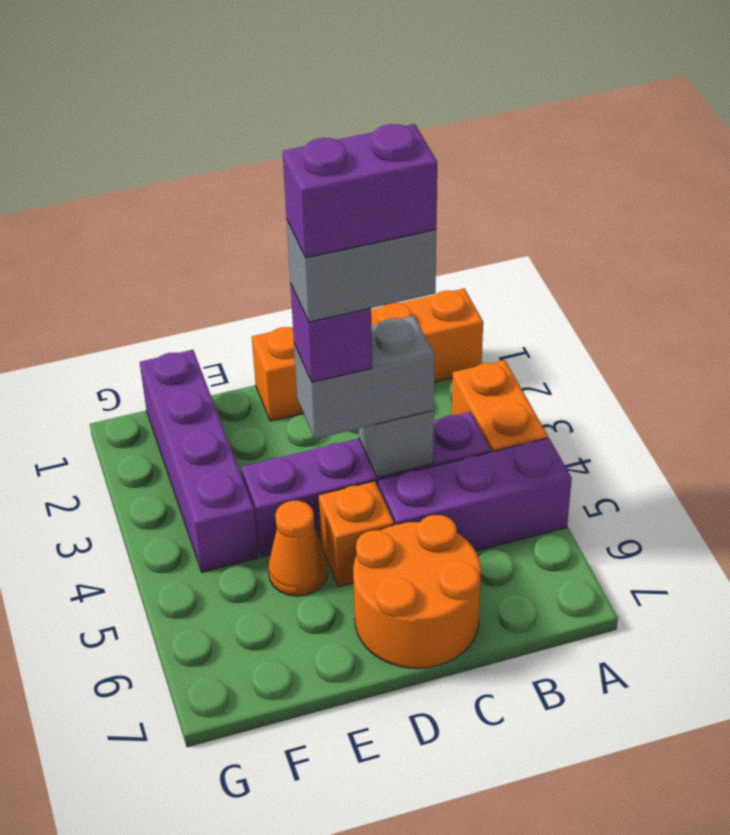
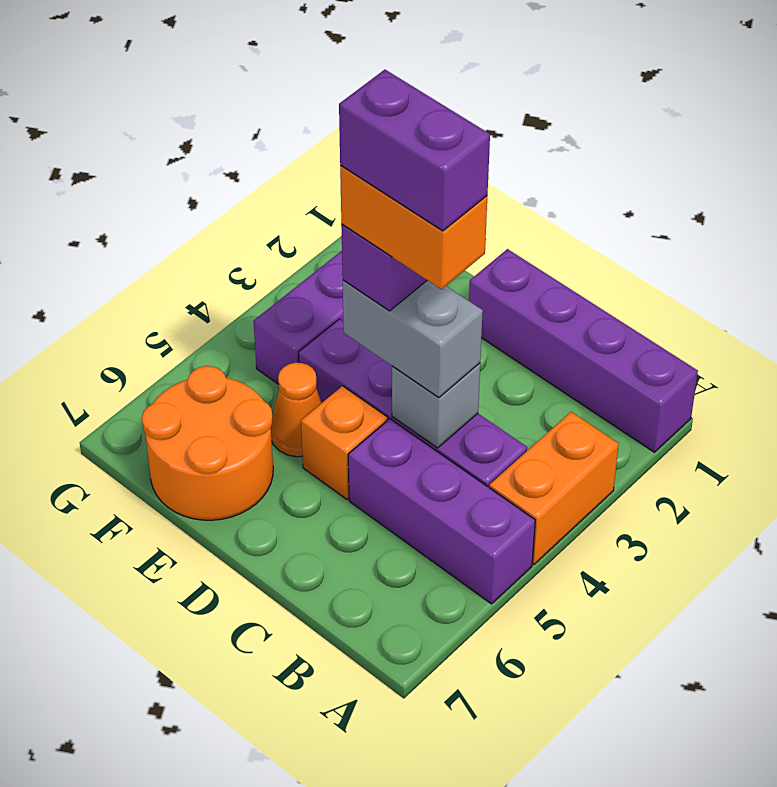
orange brick A1:D1 level 1 -> purple brick A1:D1 level 1
grey brick C4:D4 level 5 -> orange brick C4:D4 level 5
orange round brick C6:D7 level 1 -> orange round brick E6:F7 level 1

